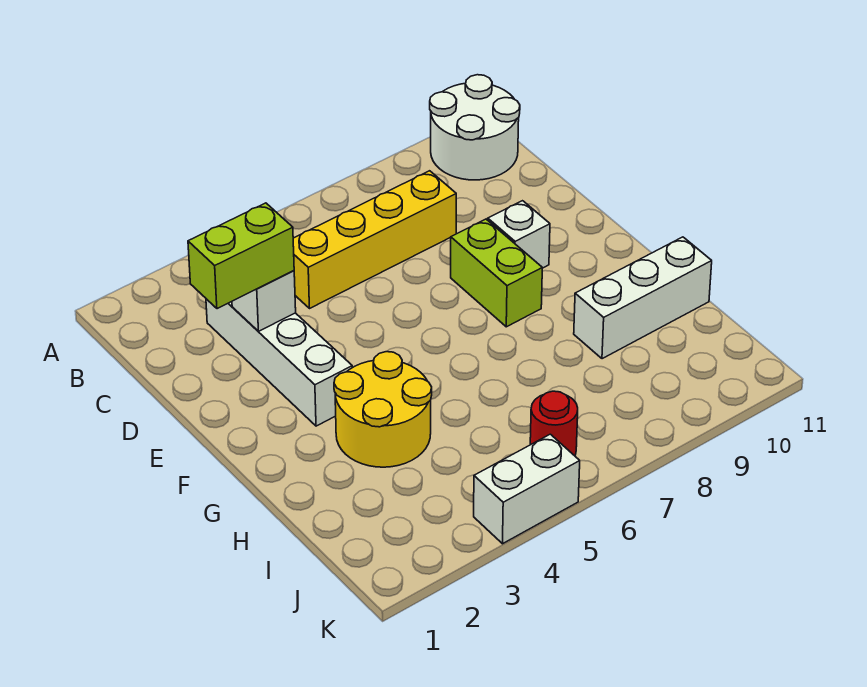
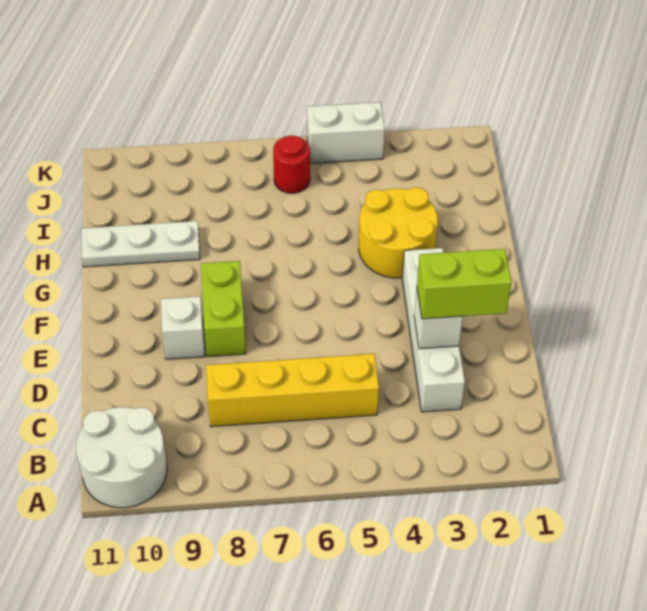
white brick H9:H11 level 1 -> white plate H9:H11 level 1

